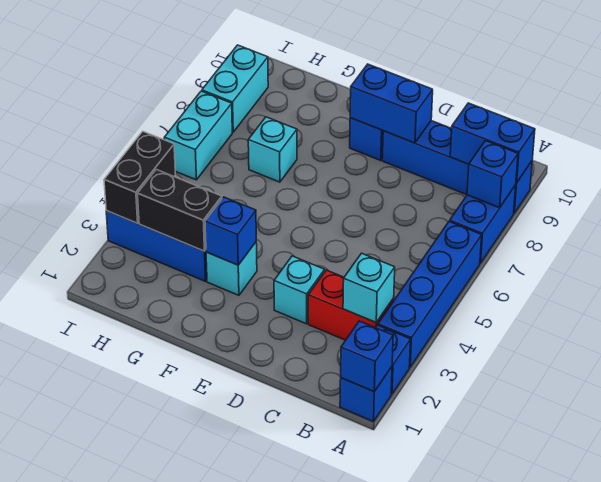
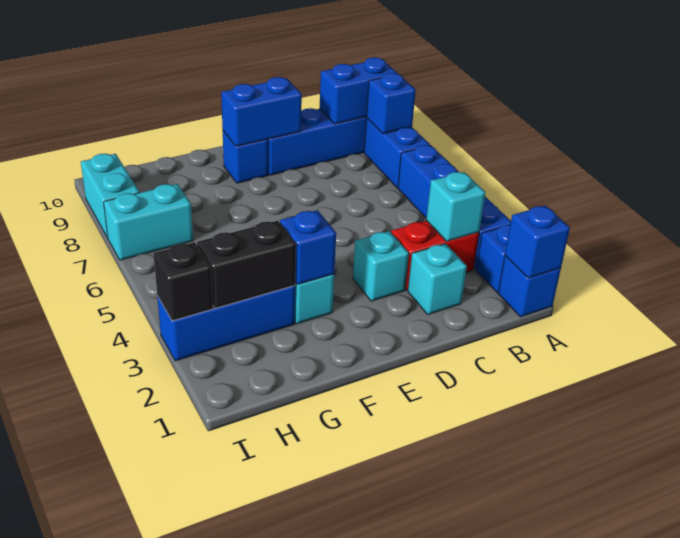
cyan brick G7 level 1 -> cyan brick C2 level 1
black brick I3:I4 level 2 -> black brick I3 level 2
cyan brick I6:I7 level 1 -> cyan brick H7:I7 level 1

